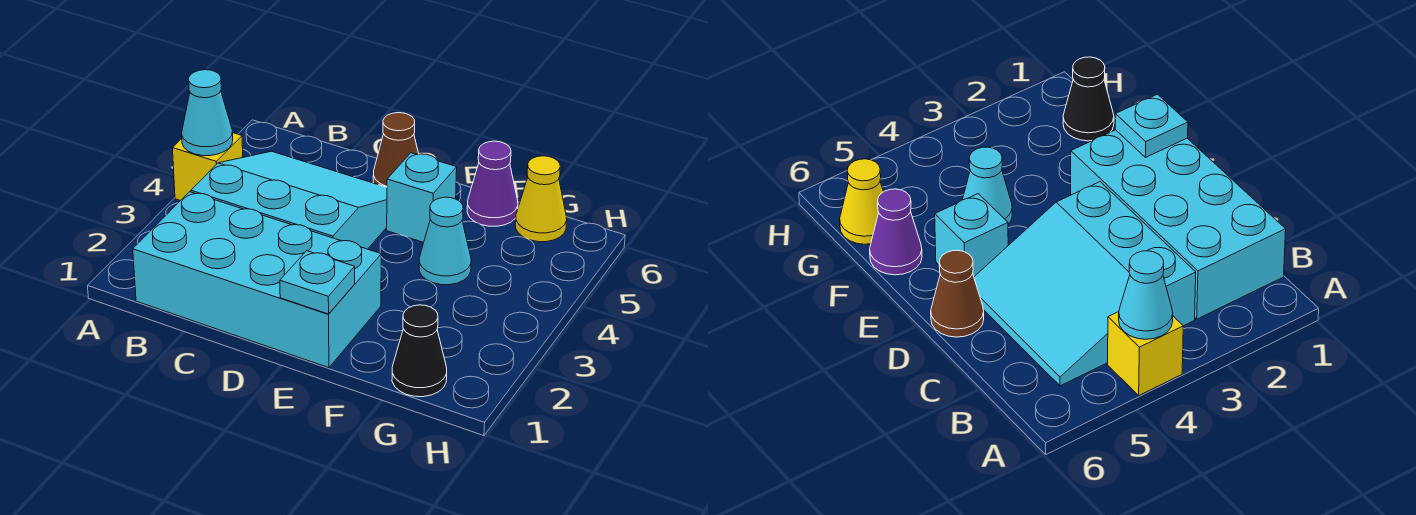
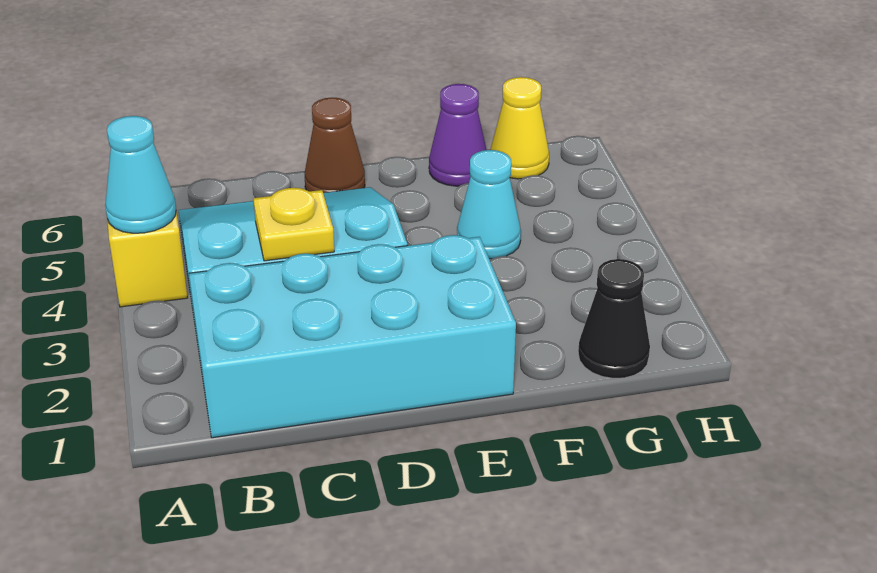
none -> yellow plate C3 level 2
cyan plate E1 level 2 -> none
cyan brick E5 level 1 -> none

